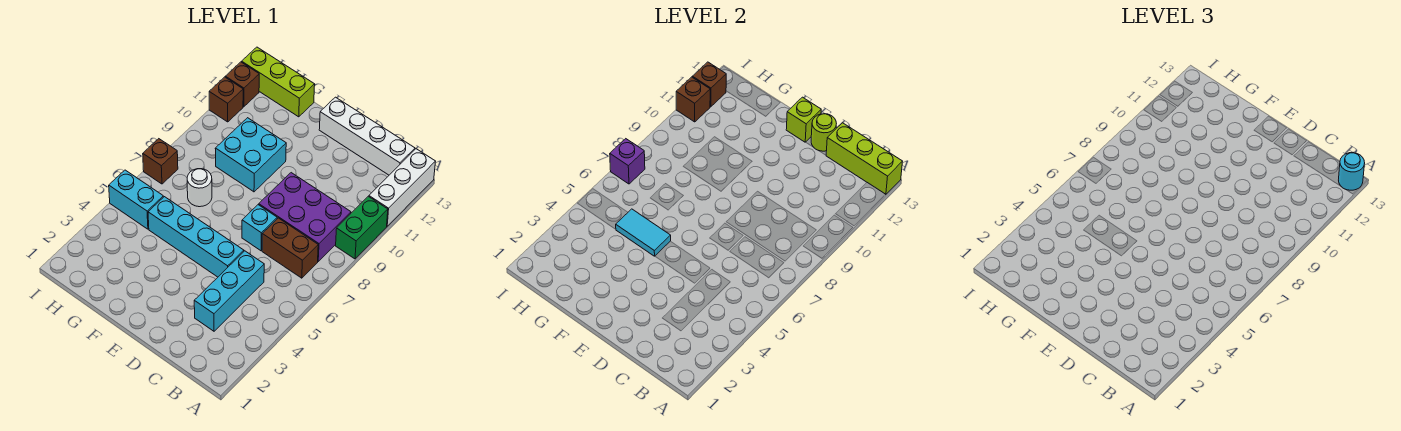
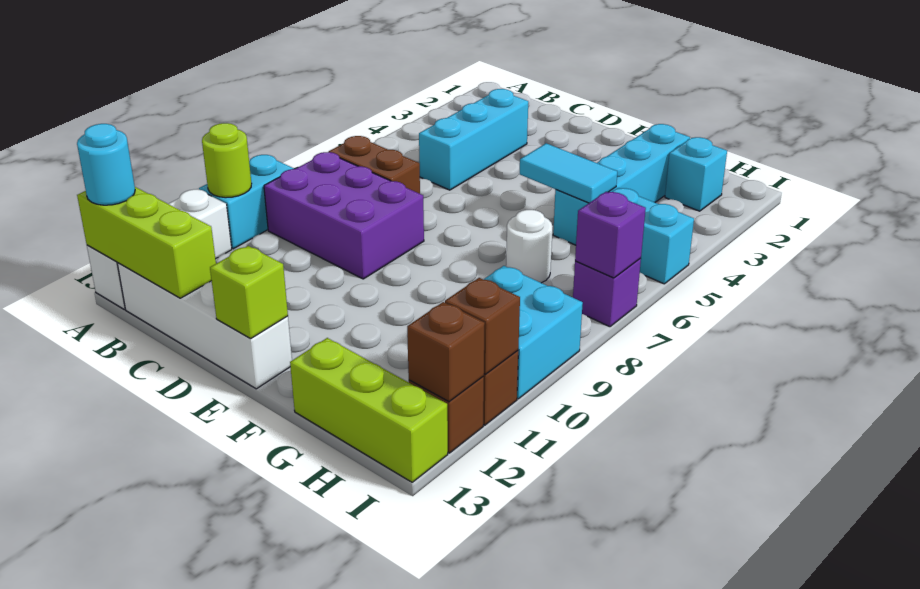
green brick A9:A10 level 1 -> cyan brick A9:A10 level 1
cyan brick D5:G5 level 1 -> cyan brick G2:G5 level 1
cyan brick D7 level 1 -> cyan brick H2 level 1
lime round brick D13 level 2 -> lime round brick A10 level 2
cyan brick F9:G10 level 1 -> cyan brick H9:I10 level 1
brown brick I7 level 1 -> purple brick I7 level 1

